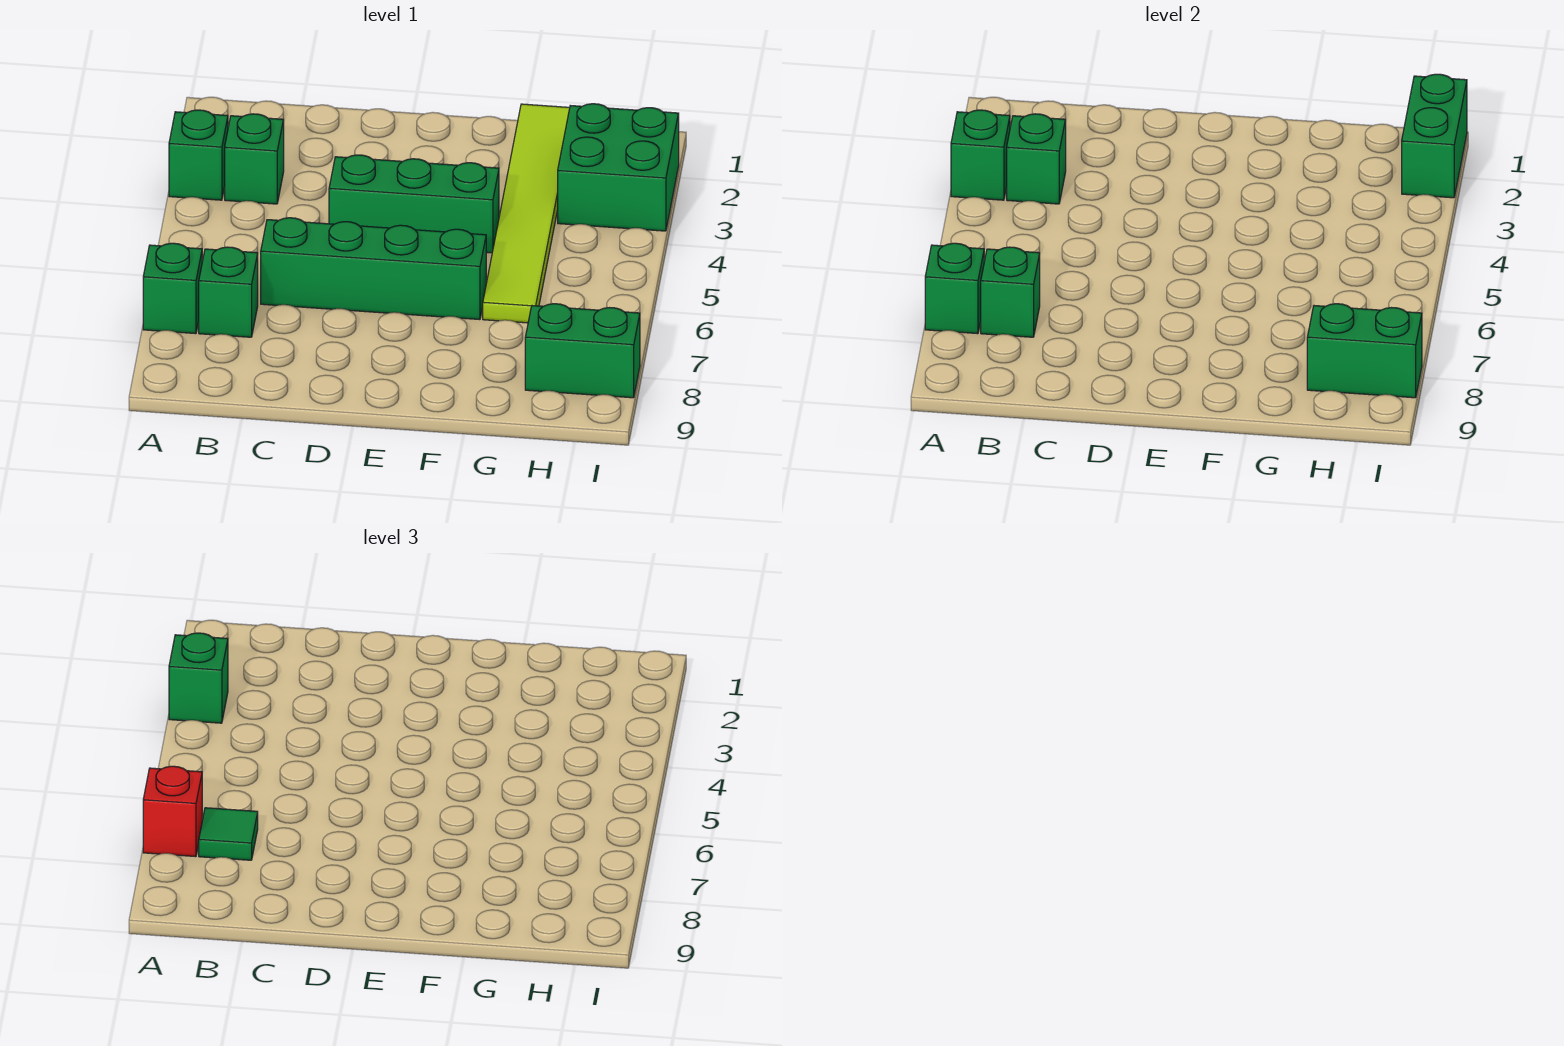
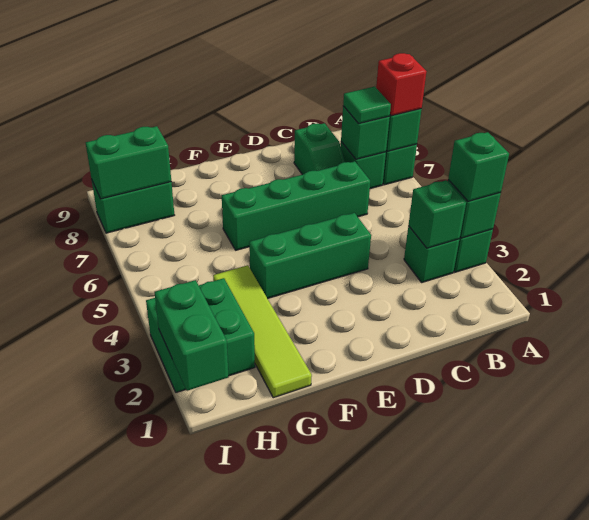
none -> green slope C7:C8 level 1 top 8
lime tile G1:G6 level 1 -> lime tile G1:G4 level 1

